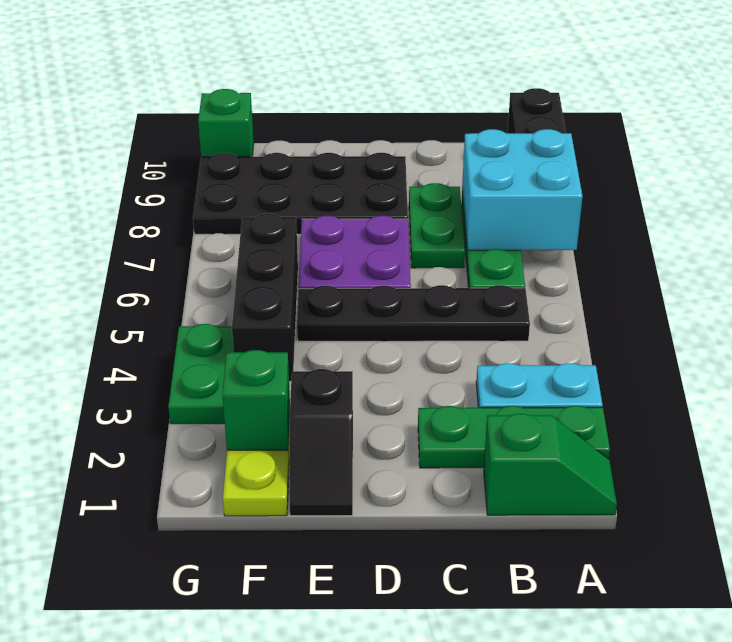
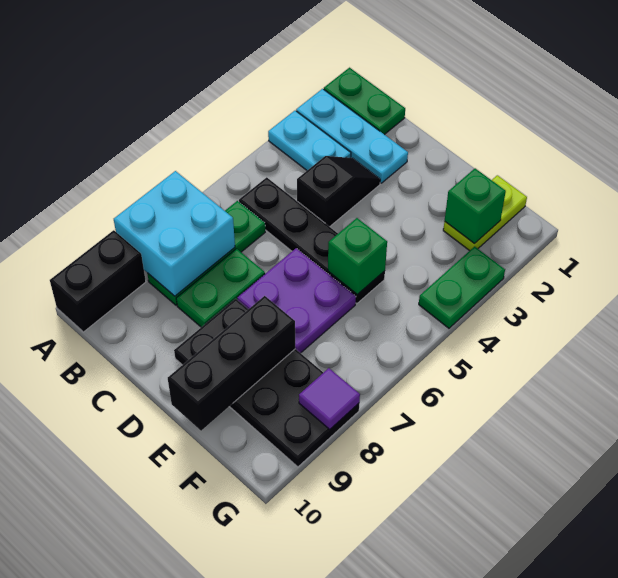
green slope A1:B1 level 1 top B -> green plate A1:B1 level 1
green plate A2:C2 level 1 -> cyan plate A2:C2 level 1
black slope E1:E2 level 1 top 2 -> black slope C3:C4 level 1 top 4
black brick F4:F6 level 1 -> black brick E8:E10 level 2
none -> purple tile G8 level 2
green brick G10 level 1 -> green brick E5 level 2

